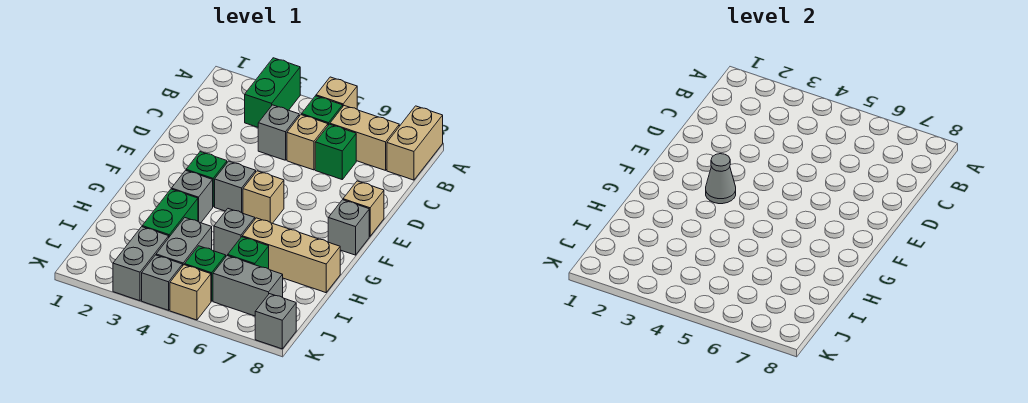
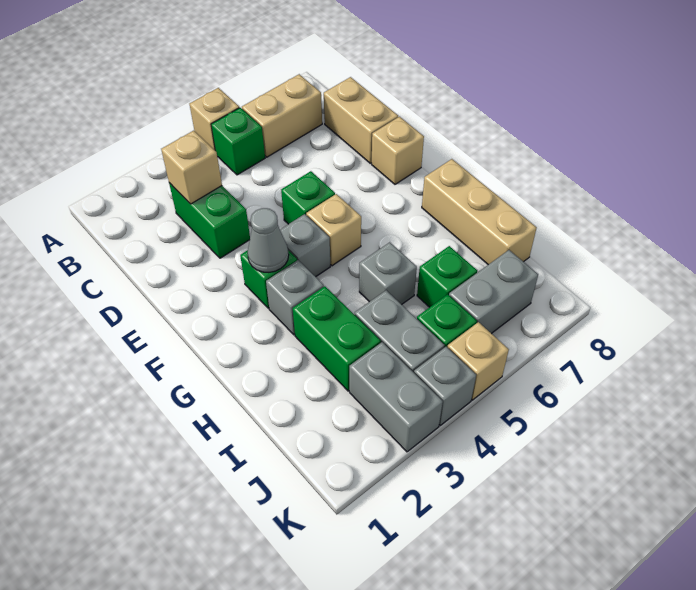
green brick A3:B3 level 1 -> green brick C3:D3 level 1
tan brick A8:B8 level 1 -> tan brick C8:D8 level 1
grey brick C4 level 1 -> none
tan brick C5 level 1 -> tan brick C3 level 2
green brick C6 level 1 -> green brick E5 level 1
grey brick F8 level 1 -> none
tan brick H6:H8 level 1 -> tan brick G8:I8 level 1
grey brick K8 level 1 -> none

